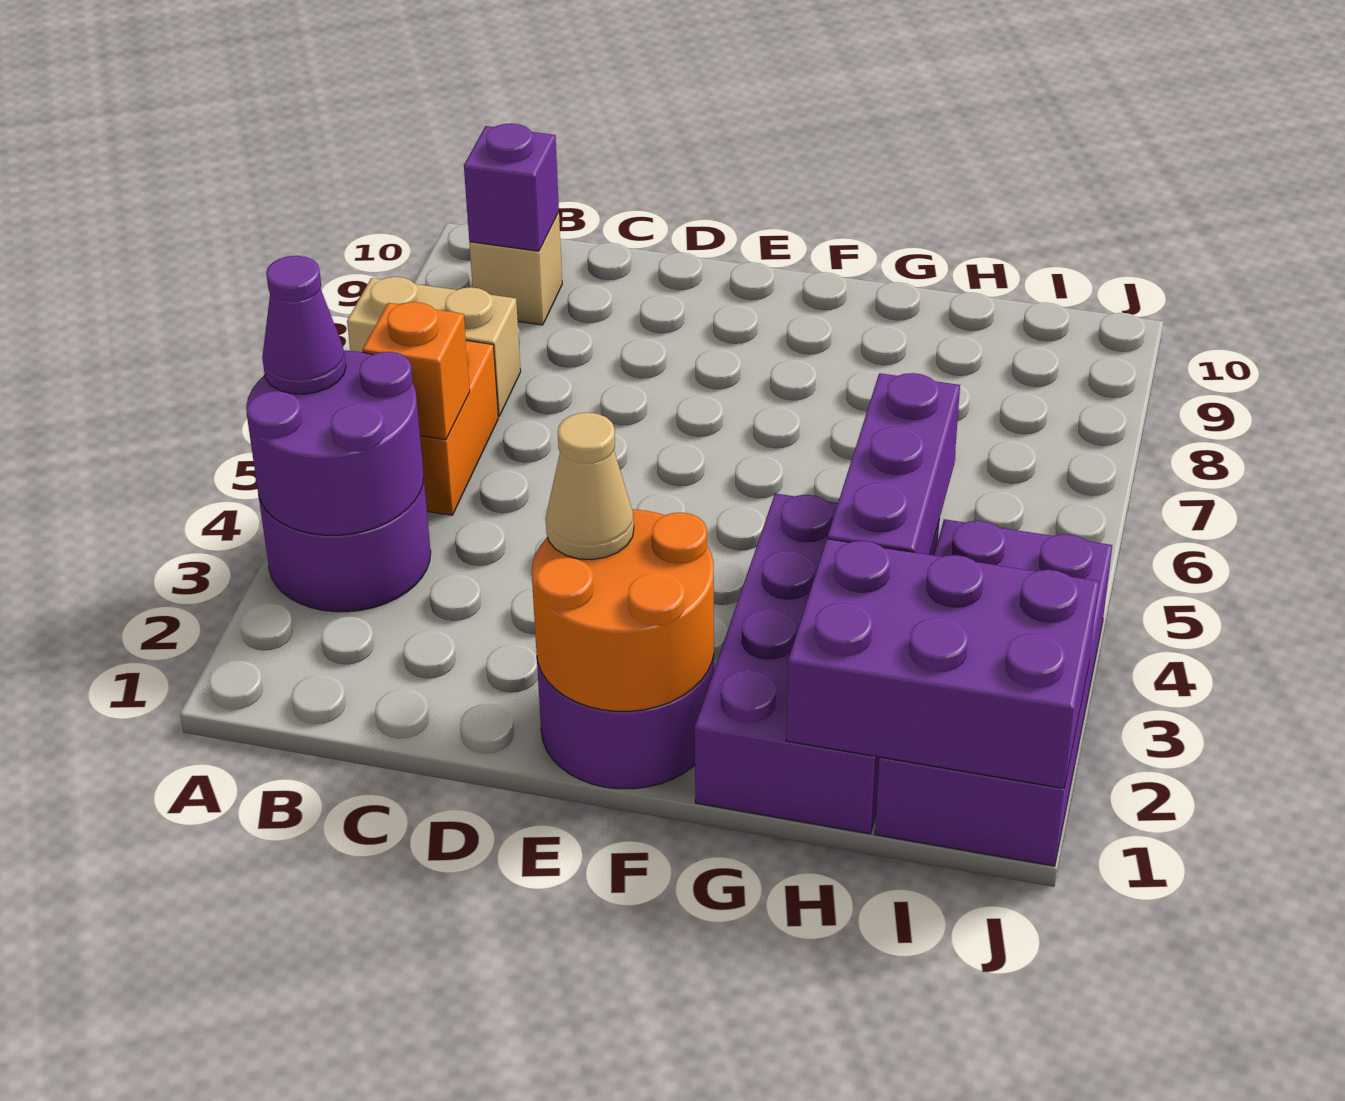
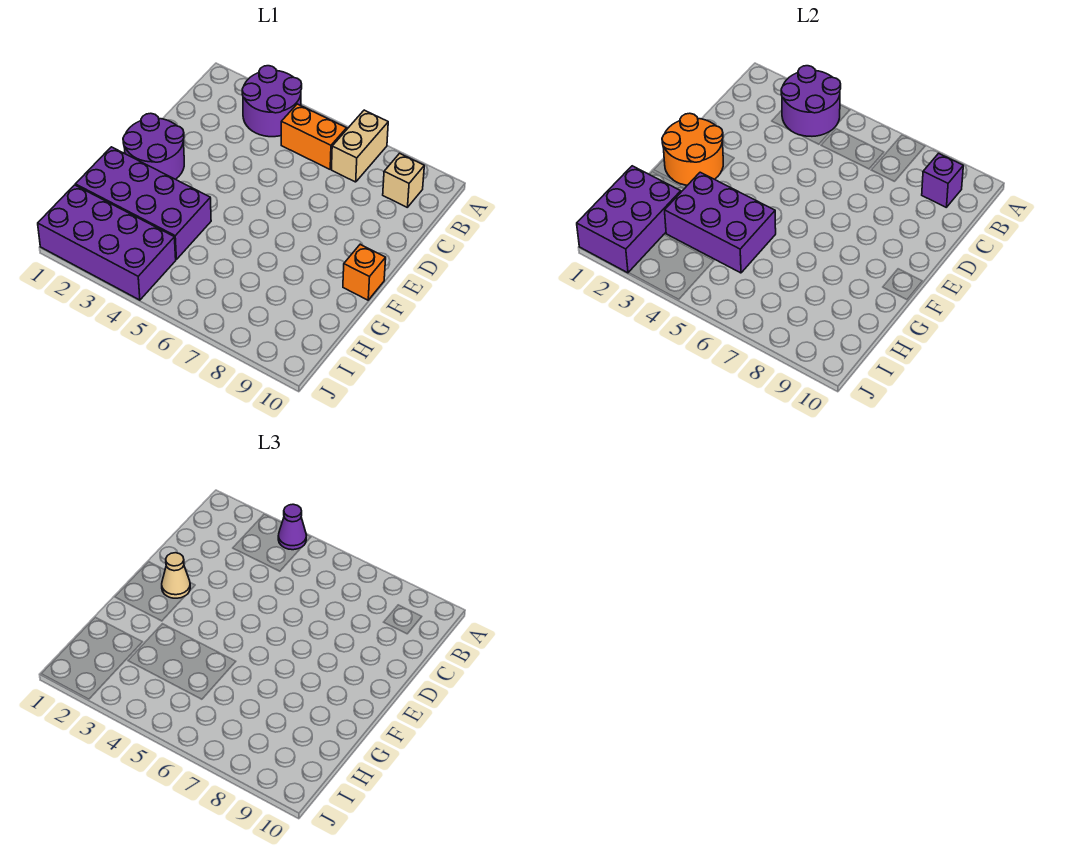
orange brick B5 level 2 -> orange brick F10 level 1
purple brick H3:H5 level 2 -> purple brick G3:H5 level 2

